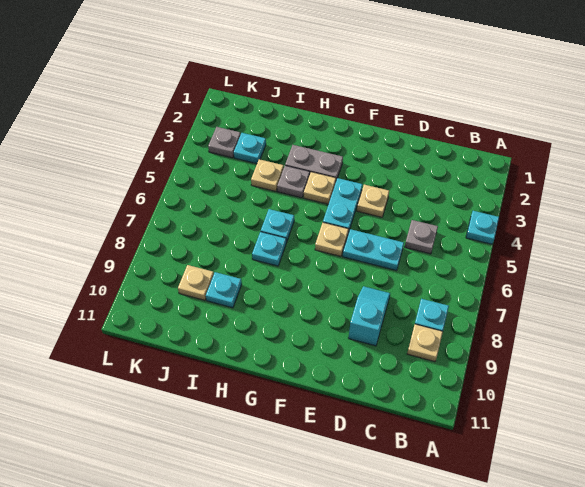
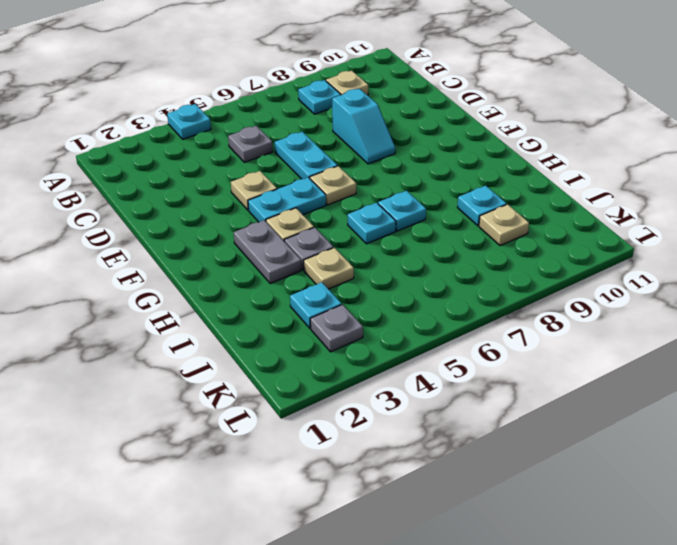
cyan slope D8:D9 level 1 top 9 -> cyan slope D8:E8 level 1 top D

